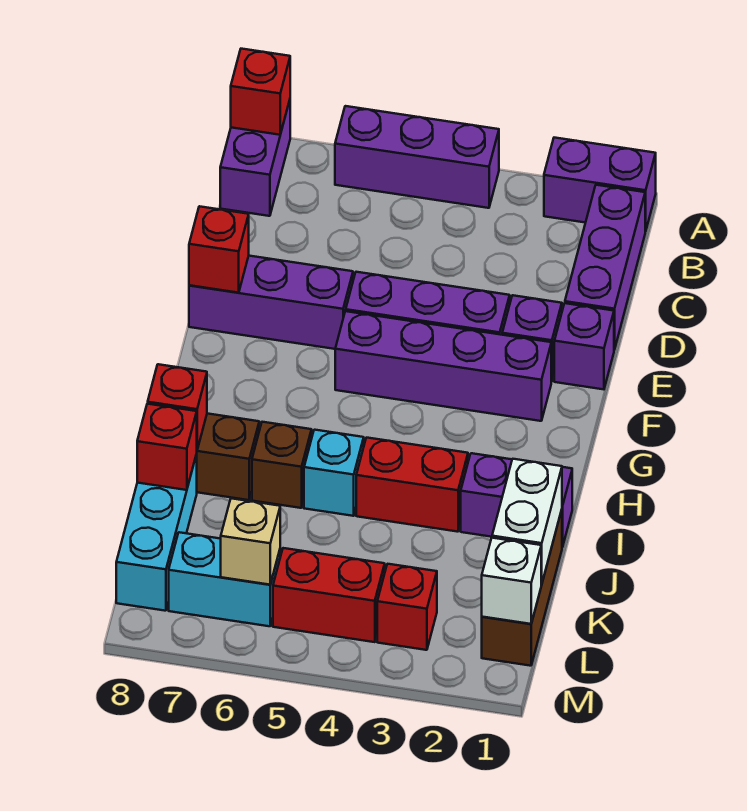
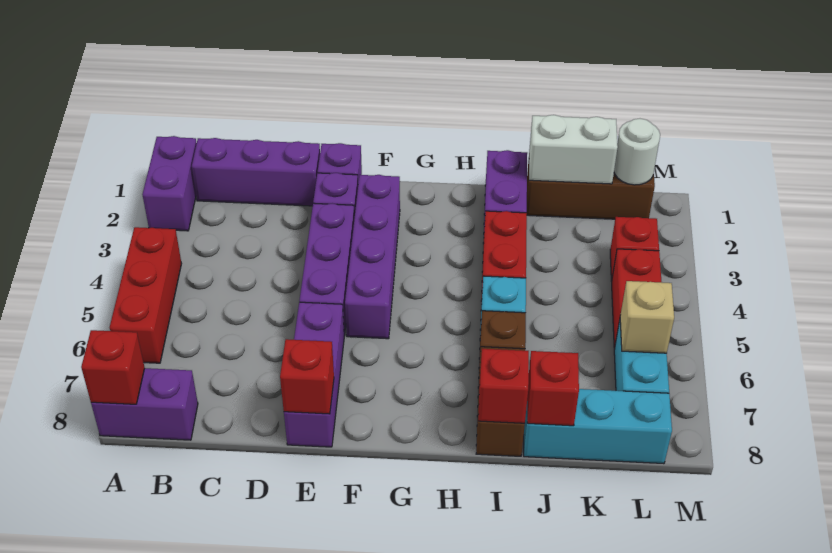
purple brick A4:A6 level 1 -> red brick A4:A6 level 1
white brick L1 level 2 -> white round brick L1 level 2

